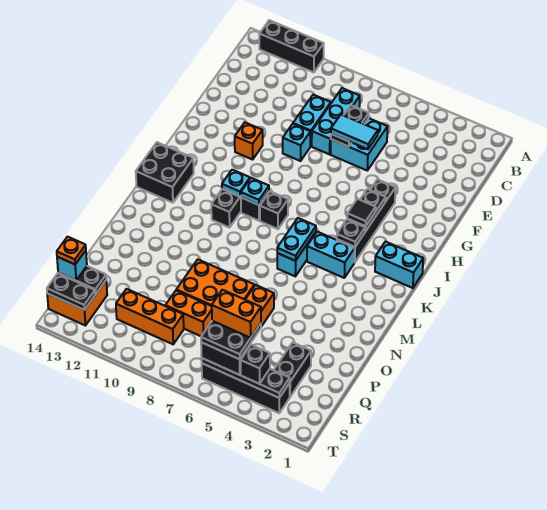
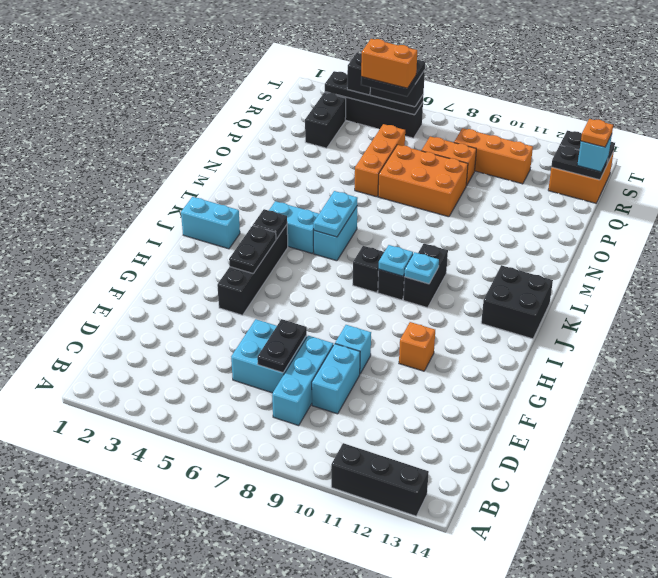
cyan tile E6:E7 level 3 -> none
black tile I4 level 3 -> none

